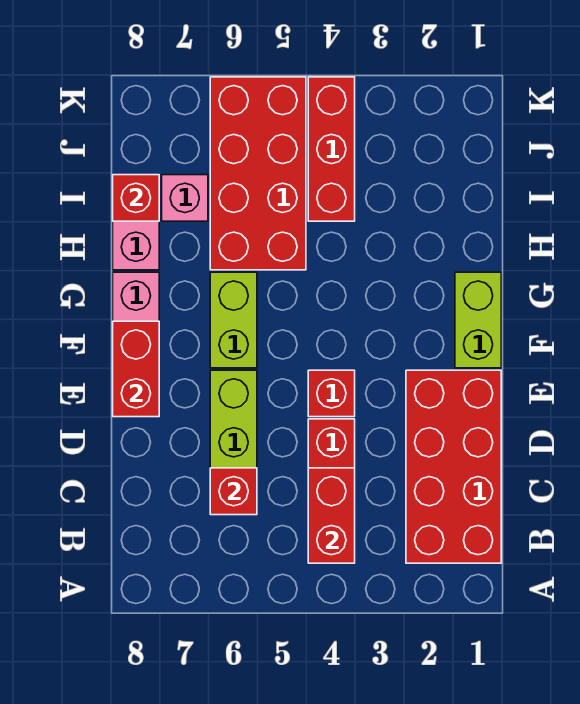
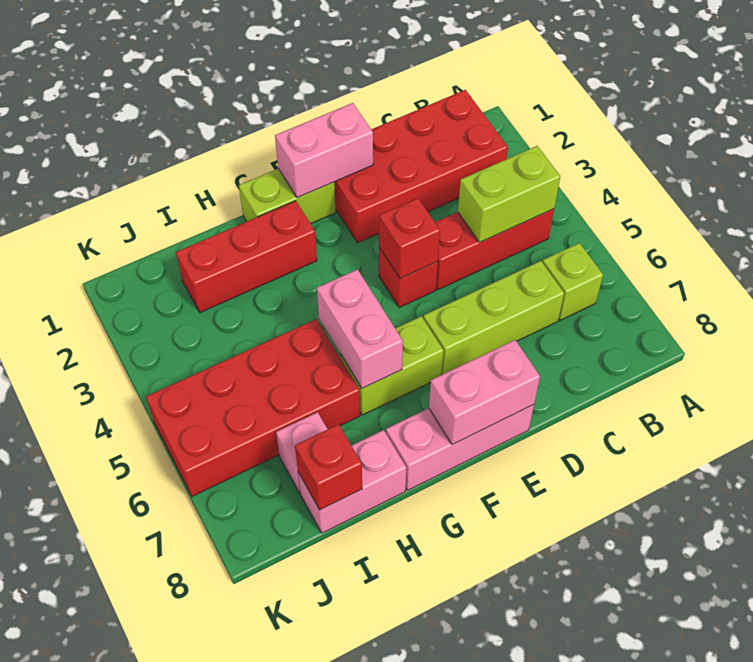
red brick B4:C4 level 2 -> lime brick B4:C4 level 2
none -> lime brick B6 level 1
red brick C6 level 2 -> red brick E4 level 2
none -> pink brick E1:F1 level 2
red brick E8:F8 level 2 -> pink brick E8:F8 level 2
none -> pink brick G5:G6 level 2
red brick I4:K4 level 1 -> red brick G2:I2 level 1

